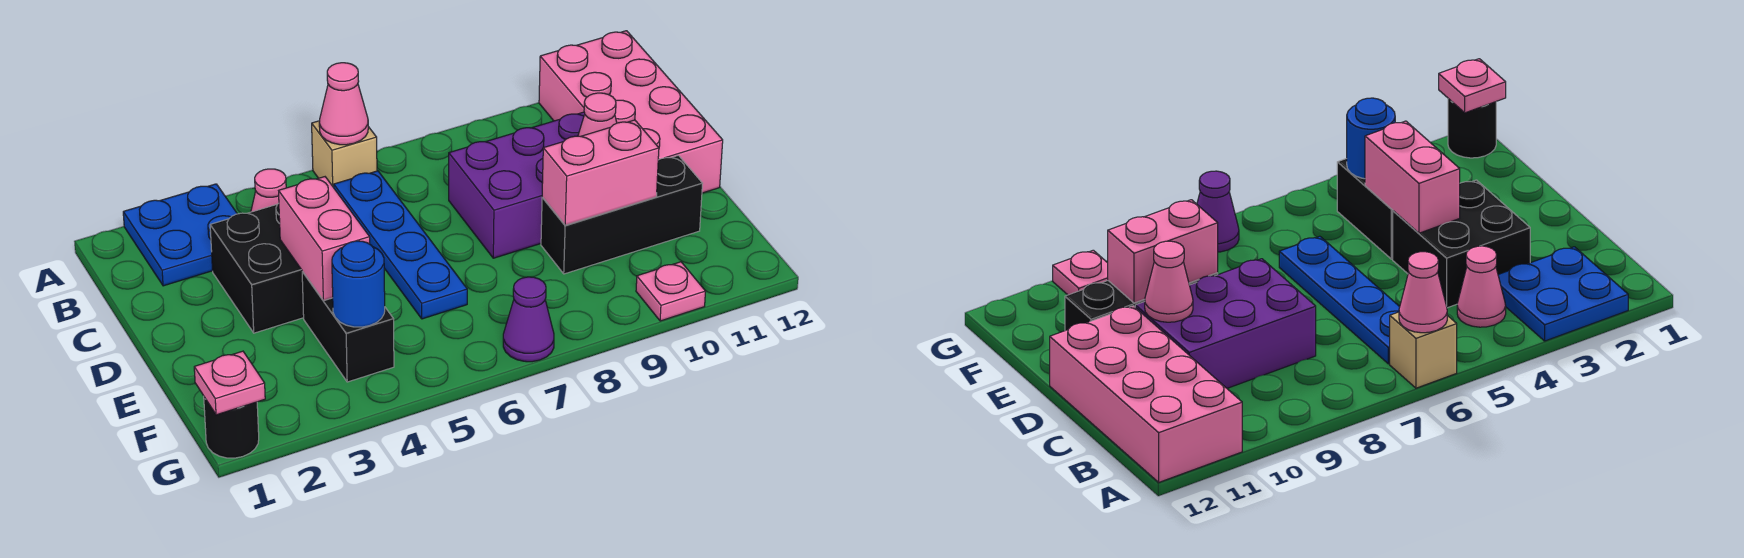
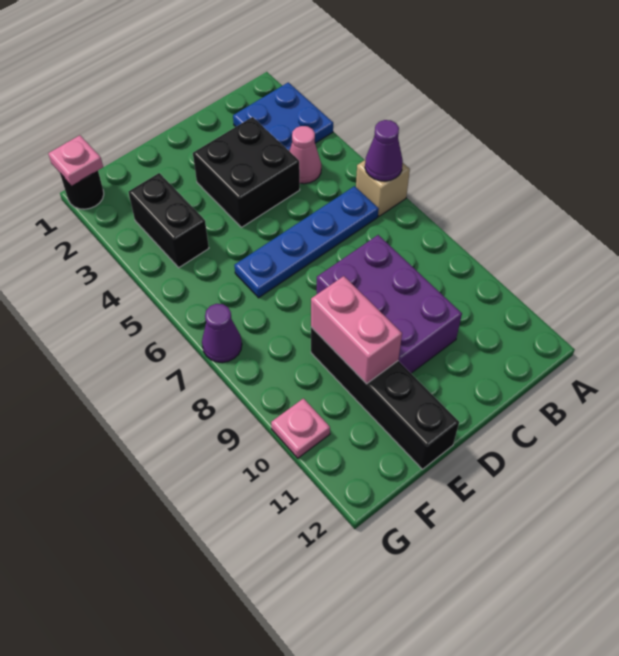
pink cone A6 level 2 -> purple cone A6 level 2
pink brick A11:D12 level 1 -> none
pink brick D4:E4 level 2 -> none
pink cone D10 level 2 -> none
black brick E4:F4 level 1 -> black brick F3:F4 level 1
black brick E9:E11 level 1 -> black brick E9:E12 level 1
blue round brick F4 level 2 -> none

